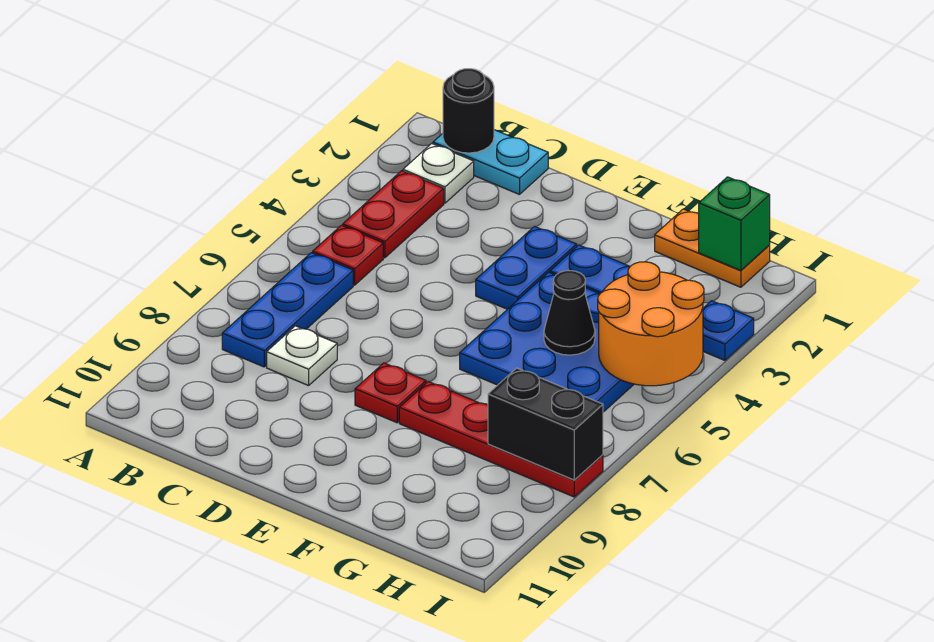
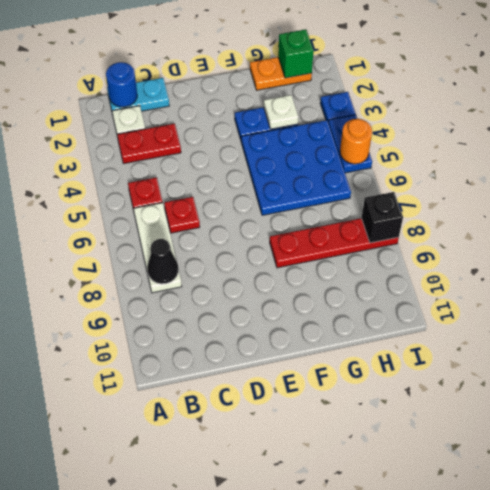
black round brick B1 level 2 -> blue round brick B1 level 2
red plate B3:B4 level 1 -> red plate B3:C3 level 1
blue plate B6:B8 level 1 -> white plate B6:B8 level 1
white plate C8 level 1 -> white plate G3 level 2
blue plate E3:E4 level 1 -> blue plate I4:I5 level 1
red plate E8 level 1 -> red plate C6 level 1
black cone G5 level 2 -> black cone B8 level 2
orange round brick H4:I5 level 2 -> orange round brick I5 level 2
black brick H8:I8 level 2 -> black brick I8 level 2

